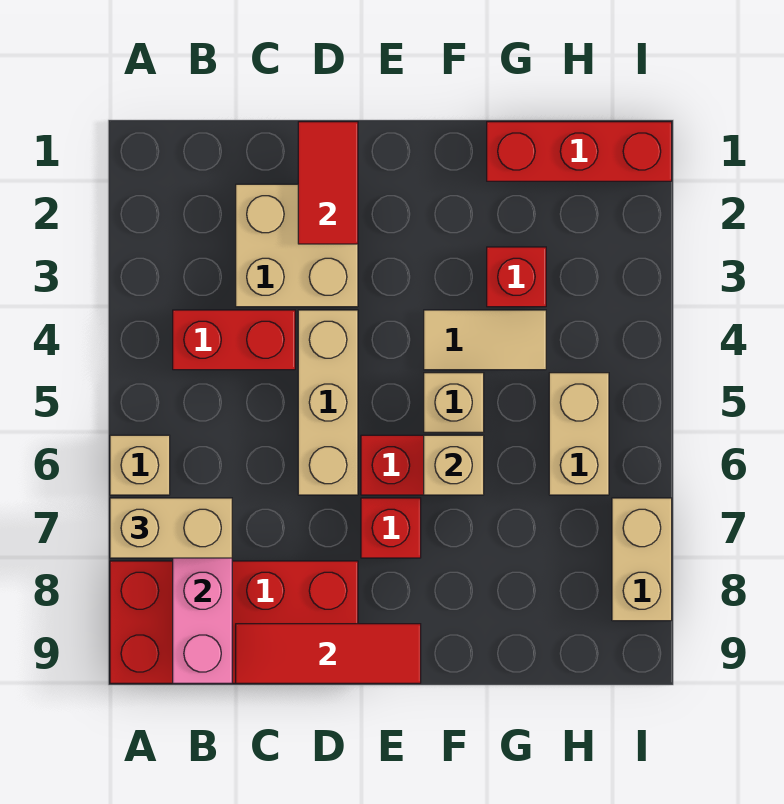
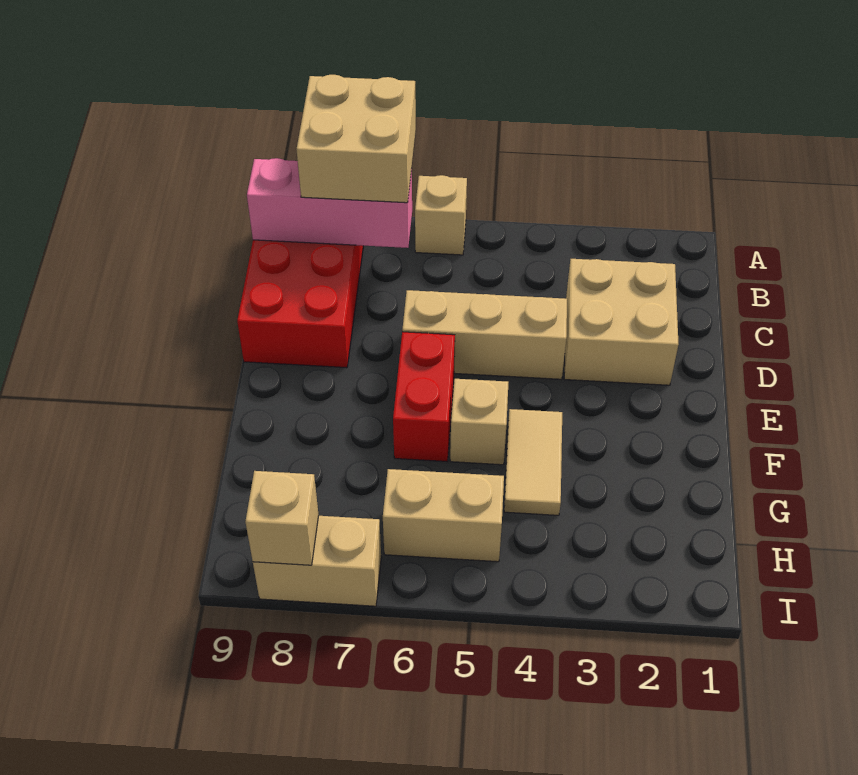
tan brick A7:B7 level 3 -> tan brick A7:B8 level 3
red brick B4:C4 level 1 -> none
red tile C9:E9 level 2 -> none
red tile D1:D2 level 2 -> none
red brick E7 level 1 -> none
tan brick F6 level 2 -> tan brick I8 level 2
red brick G1:I1 level 1 -> none
red brick G3 level 1 -> none

